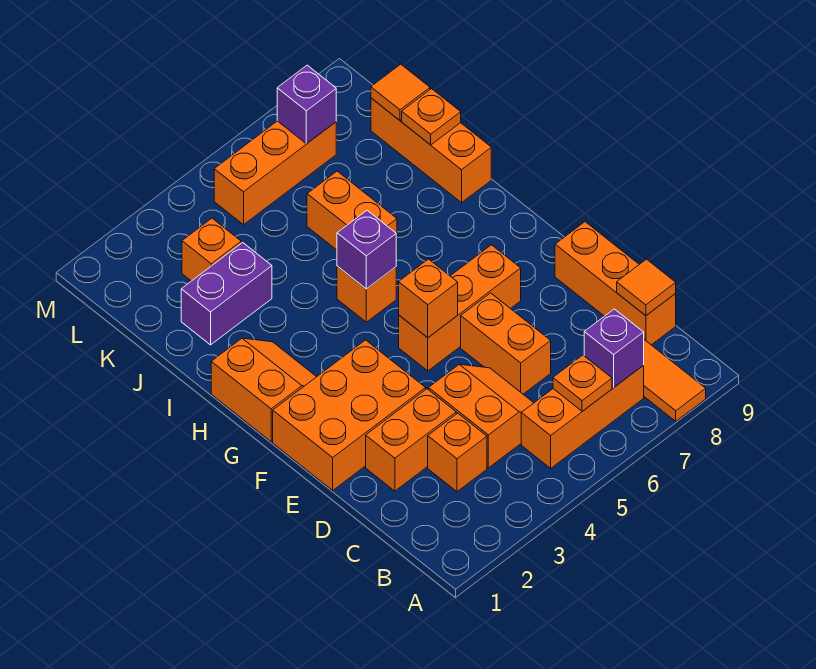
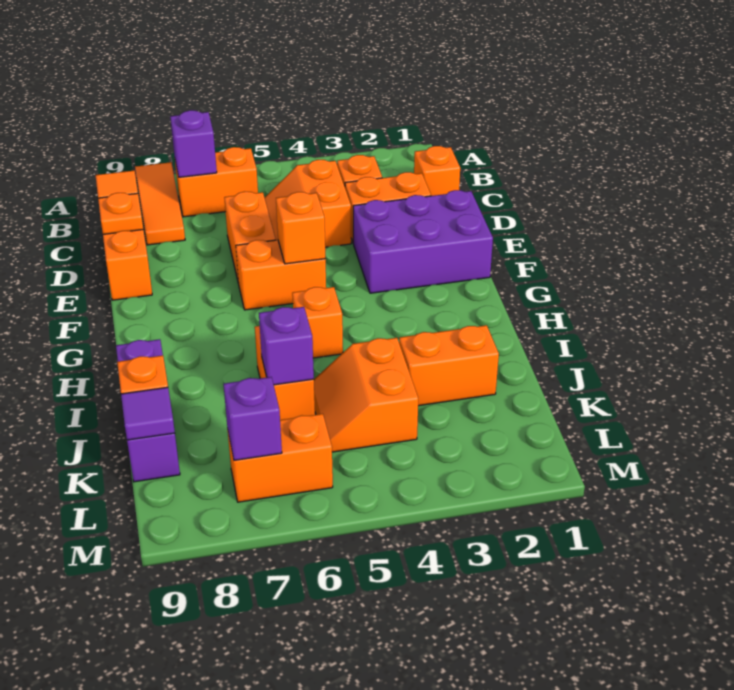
orange brick B5:B7 level 1 -> orange brick B6:B7 level 1
orange plate B6 level 2 -> orange plate D9 level 2
orange brick E1:F3 level 1 -> purple brick E1:F3 level 1
orange brick F5:F7 level 1 -> orange brick F5:F6 level 1
orange slope G1:H2 level 1 top 1 -> orange slope J4:K5 level 1 top 4
purple brick H5 level 2 -> purple brick J6 level 2
orange brick I9:K9 level 1 -> purple brick I9:K9 level 1
purple brick J2:J3 level 1 -> orange brick J2:J3 level 1
orange brick K3 level 1 -> orange brick C1 level 1
orange tile K9 level 2 -> purple tile K9 level 2
orange brick L5:L7 level 1 -> orange brick L6:L7 level 1

